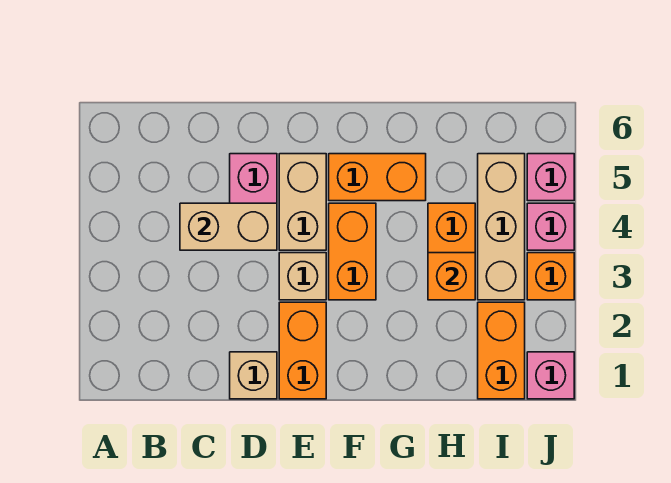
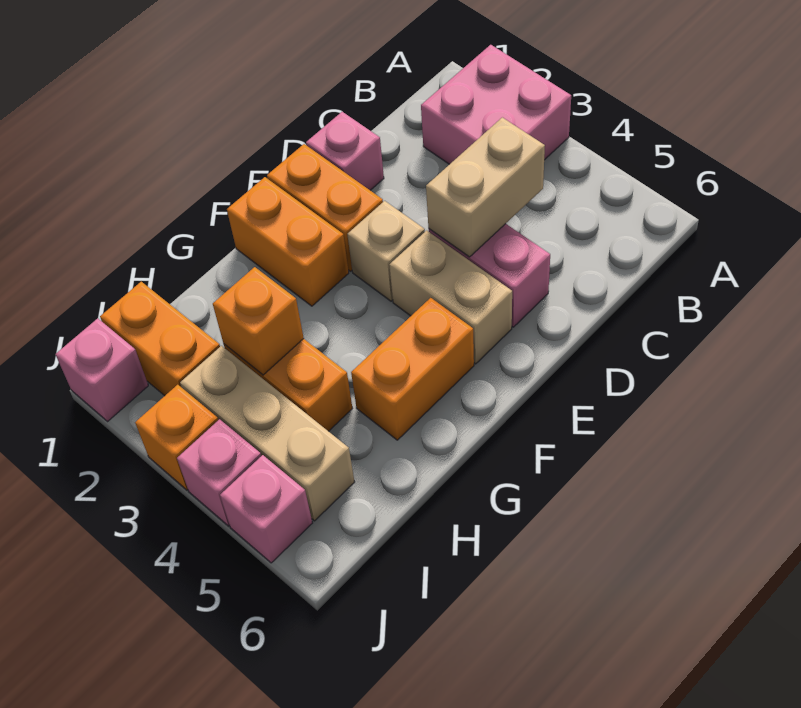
none -> pink brick A2:B3 level 1
tan brick D1 level 1 -> pink brick D1 level 1
orange brick F3:F4 level 1 -> orange brick F1:F2 level 1

